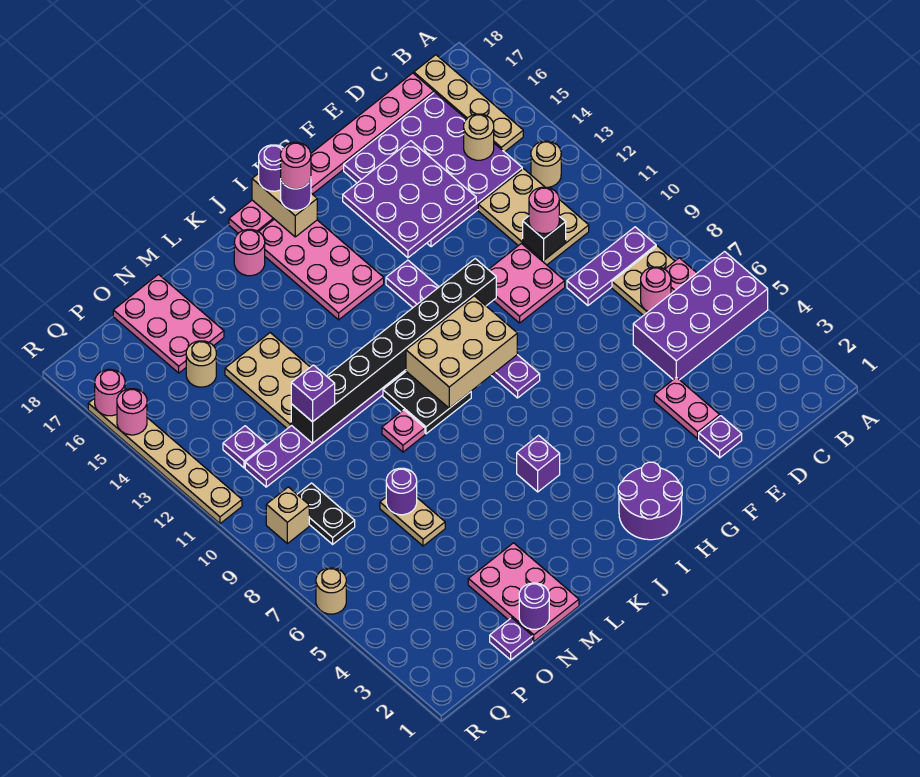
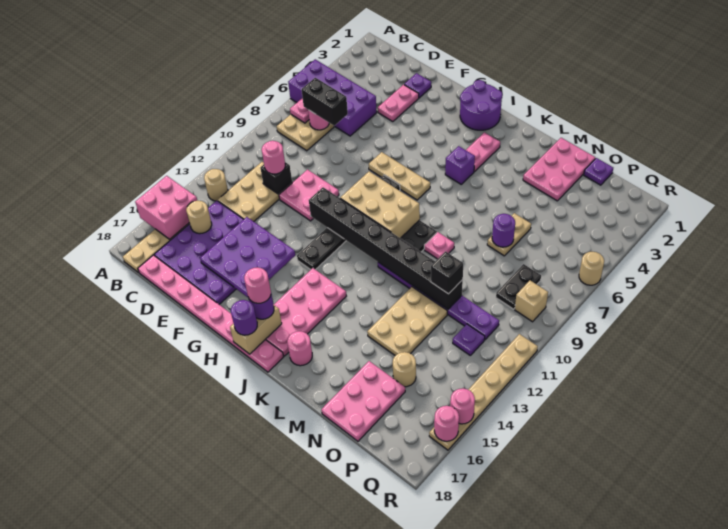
none -> pink brick A15:B16 level 2
purple plate B9:D9 level 1 -> none
none -> black brick C7:D7 level 3
none -> tan plate G7:I7 level 1
purple plate H8:H13 level 1 -> black plate H8:H13 level 1
none -> pink plate J3:J4 level 1
purple round brick N1 level 2 -> none
purple brick N11 level 3 -> black brick N11 level 3

